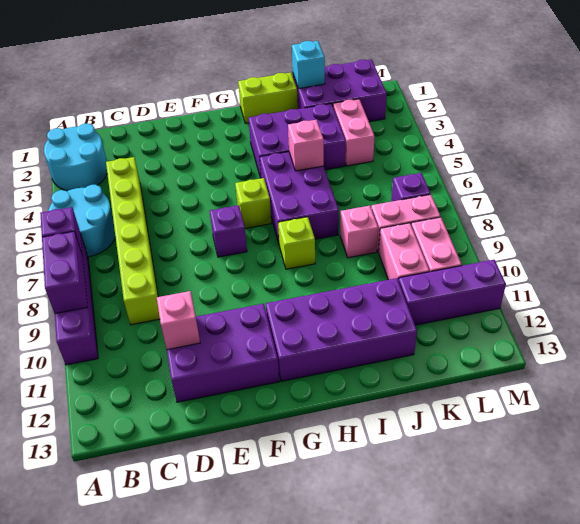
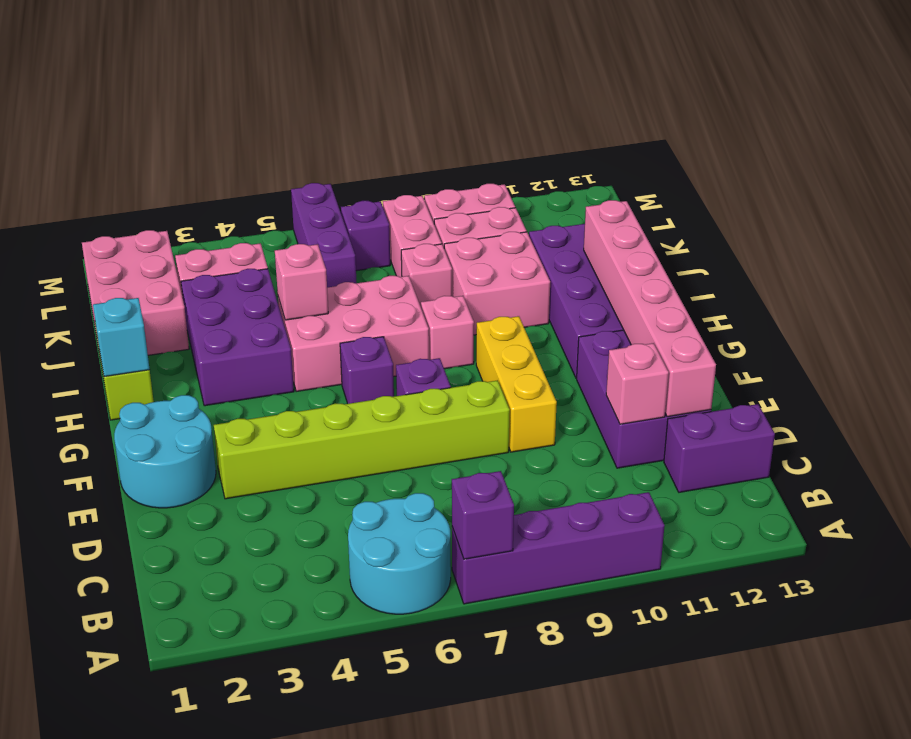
cyan round brick A2:B3 level 1 -> cyan round brick E1:F2 level 1
purple brick A8:A9 level 2 -> purple brick C12:C13 level 1
lime brick C4:C9 level 1 -> lime brick E3:E8 level 1
none -> pink brick D12:I12 level 2
none -> yellow brick E9:G9 level 1
lime brick G6 level 1 -> purple brick G6 level 1
purple brick H5:I7 level 1 -> pink brick H5:I7 level 1
lime brick H8 level 1 -> pink brick H8 level 1
none -> pink brick I9:J10 level 1
purple brick J1:L2 level 1 -> pink brick J1:L2 level 1
cyan brick J1 level 2 -> cyan brick H1 level 2
purple brick K11:M11 level 1 -> purple brick K6:M6 level 1

